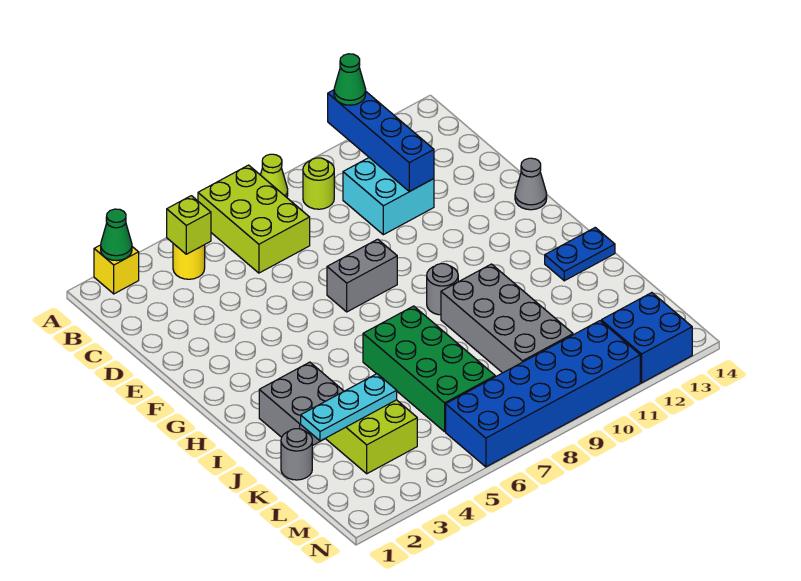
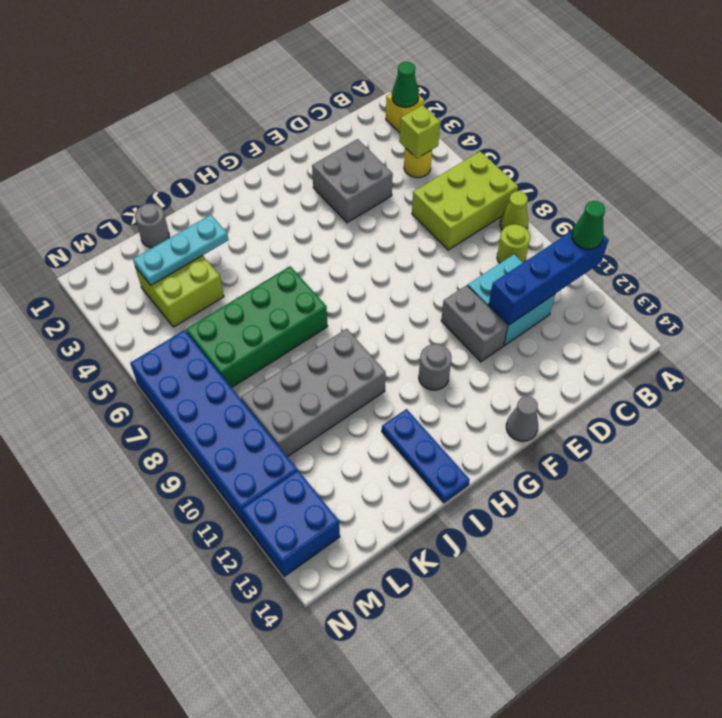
grey brick F7:F8 level 1 -> grey brick E10:E11 level 1
grey round brick H9 level 1 -> grey round brick G11 level 1
grey brick I2:J3 level 1 -> grey brick D3:E4 level 1
blue plate I13:I14 level 1 -> blue plate I12:I14 level 1
cyan plate K2:K4 level 2 -> cyan plate J3:L3 level 2

